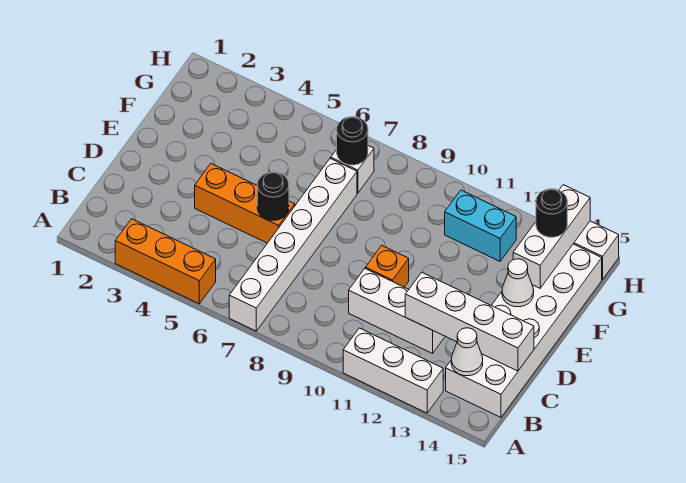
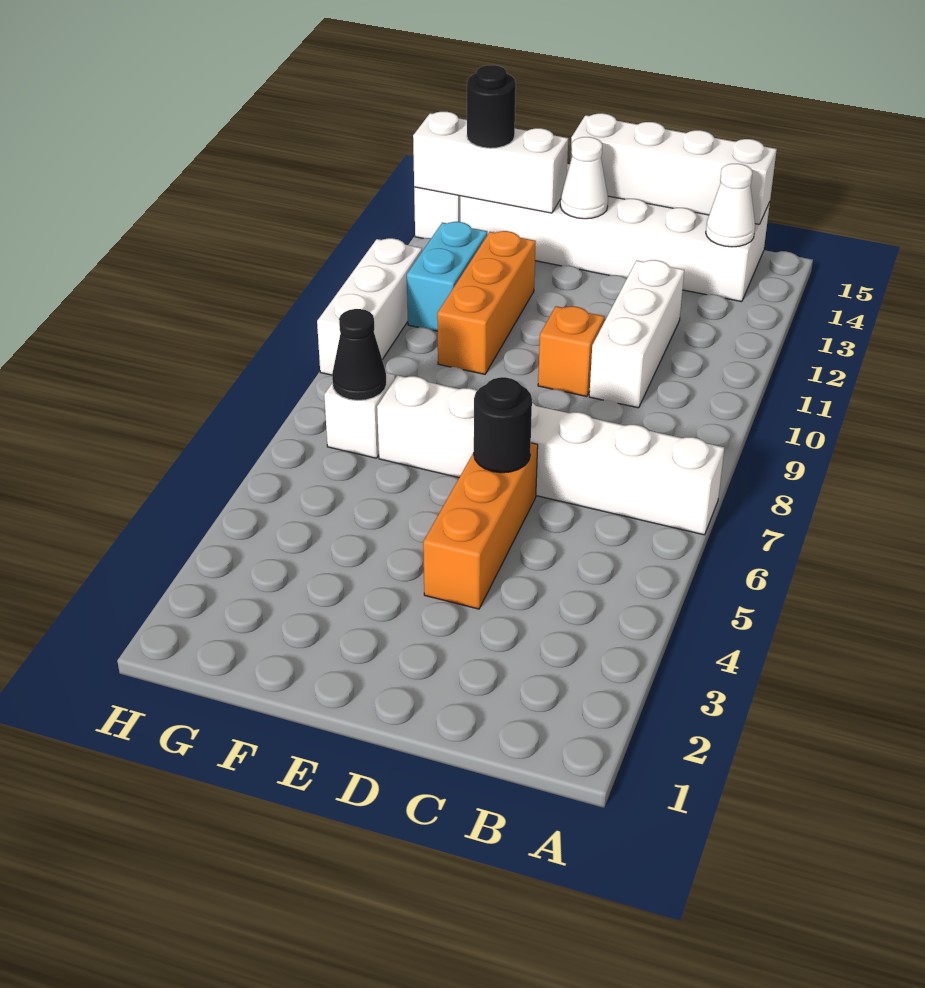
orange brick A3:A5 level 1 -> orange brick F10:F12 level 1
white brick A11:A13 level 1 -> white brick H9:H11 level 1
white brick C12:C15 level 2 -> white brick B15:E15 level 2
black round brick G7 level 2 -> black cone G7 level 2

